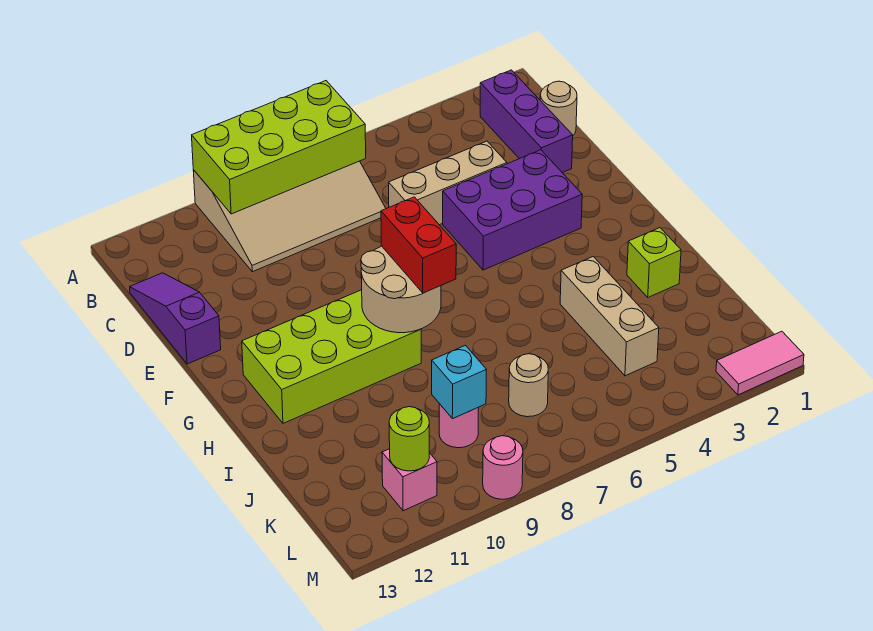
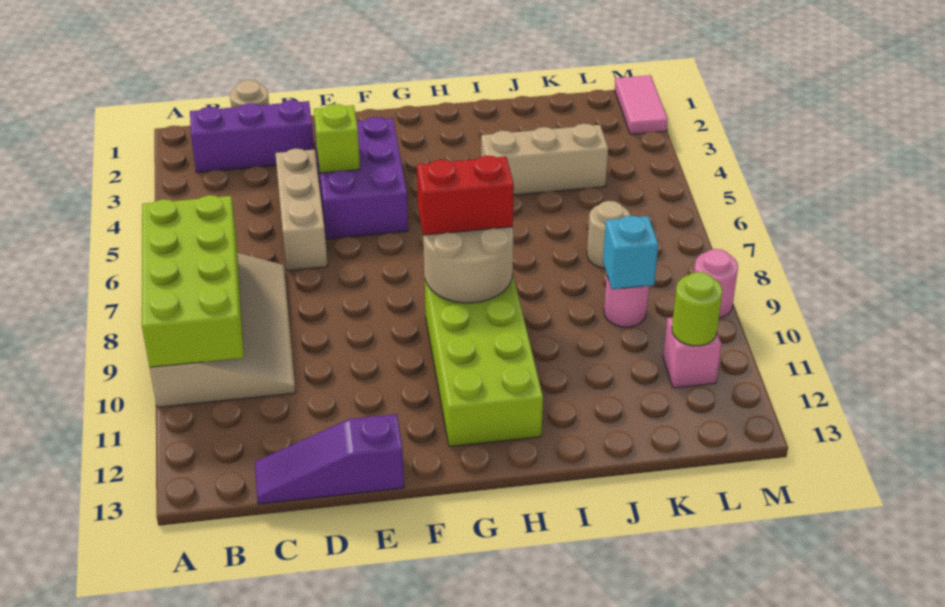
lime brick I2 level 1 -> lime brick E4 level 2

